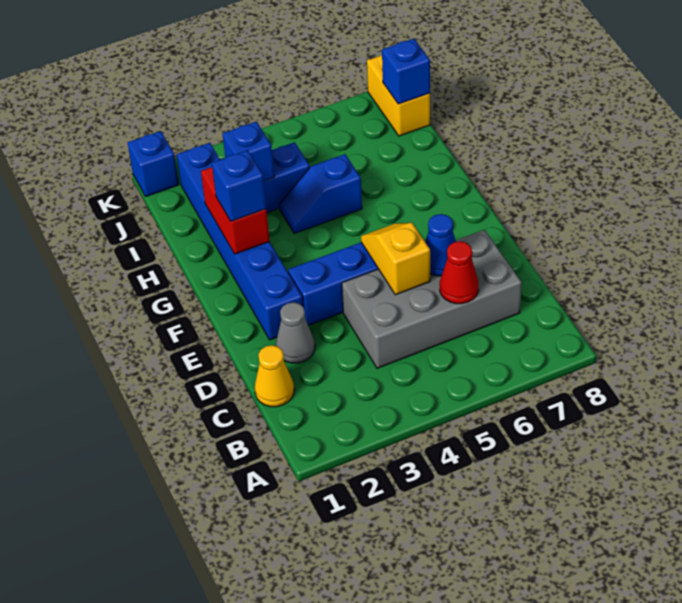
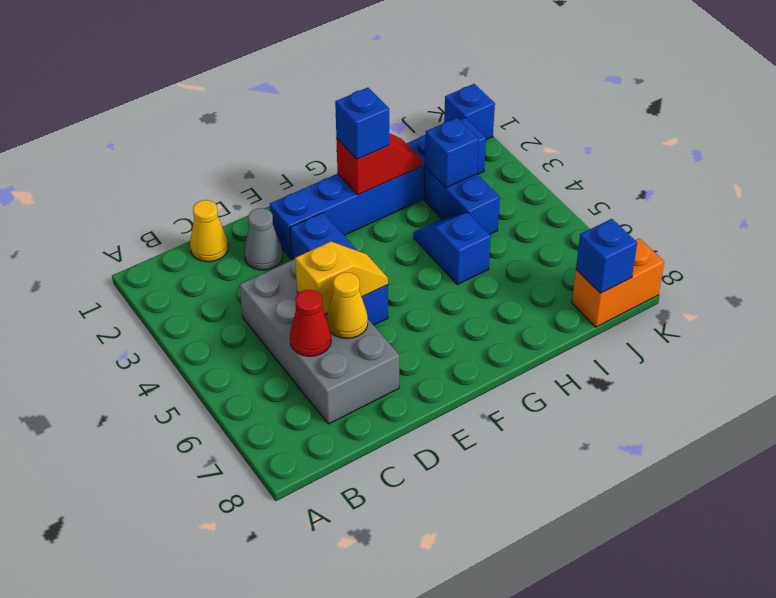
blue cone D6 level 2 -> yellow cone D6 level 2
red brick G2:H2 level 2 -> red slope G2:H2 level 2 top G
yellow brick J8:K8 level 1 -> orange brick J8:K8 level 1

